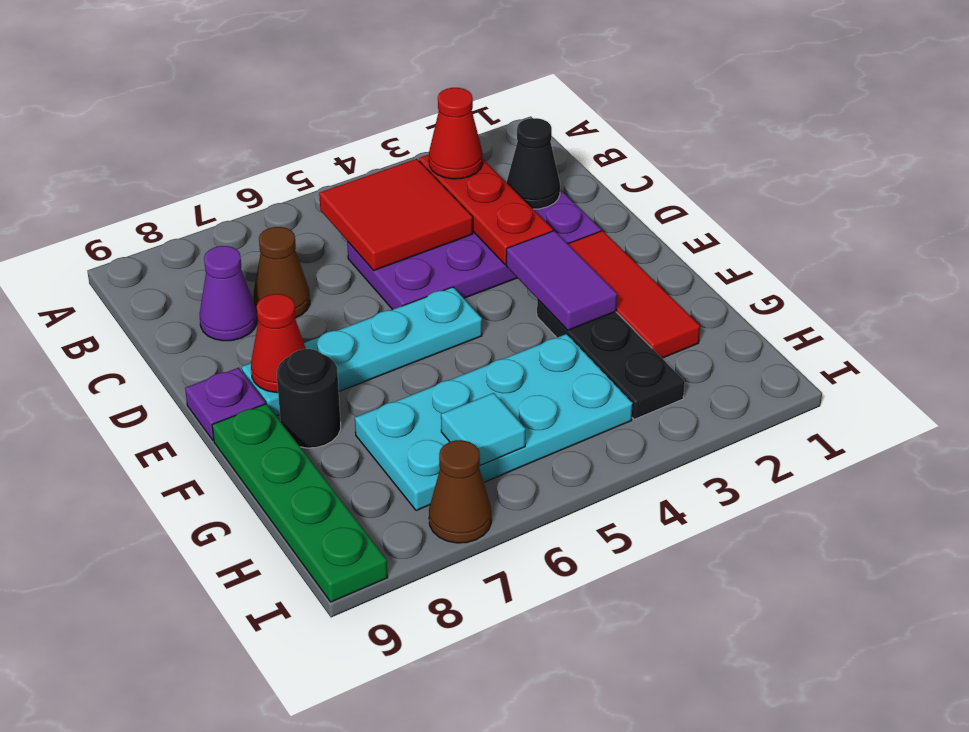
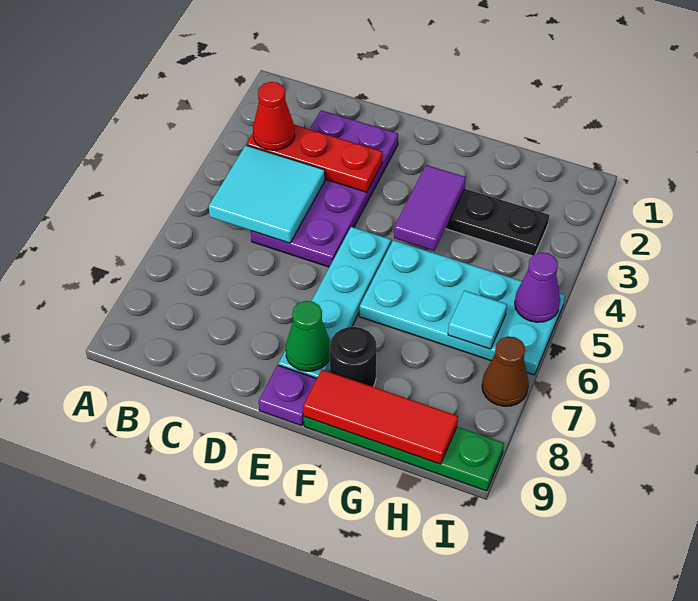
red tile B4:C5 level 2 -> cyan tile B4:C5 level 2
black cone C2 level 2 -> none
brown cone C7 level 1 -> none
purple cone C8 level 1 -> purple cone I5 level 2
red tile E2:G2 level 1 -> red tile F9:H9 level 2
purple tile E3:F3 level 2 -> purple tile F3:F4 level 2
red cone E8 level 2 -> green cone E8 level 2
cyan plate G4:H7 level 1 -> cyan plate F5:I6 level 1

